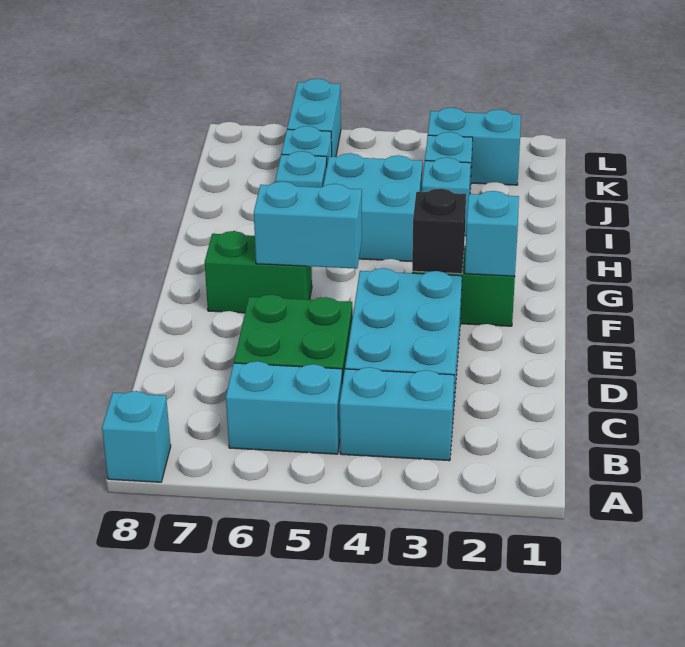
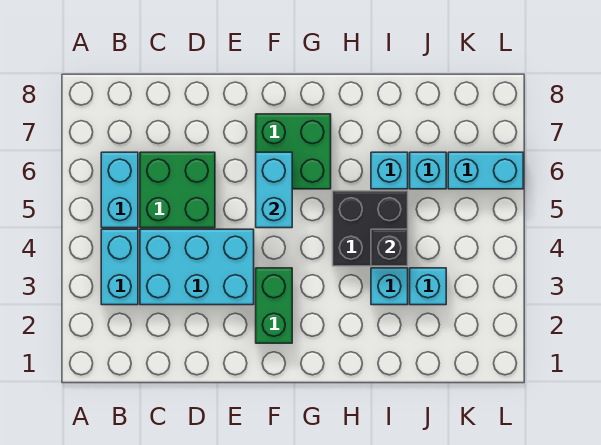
cyan brick A8 level 1 -> none
cyan brick F2 level 2 -> none
black brick F3 level 2 -> black brick I4 level 2
green brick F6:F7 level 1 -> green brick F6:G7 level 1
cyan brick H4:I5 level 1 -> black brick H4:I5 level 1
cyan brick K2:K3 level 1 -> none

